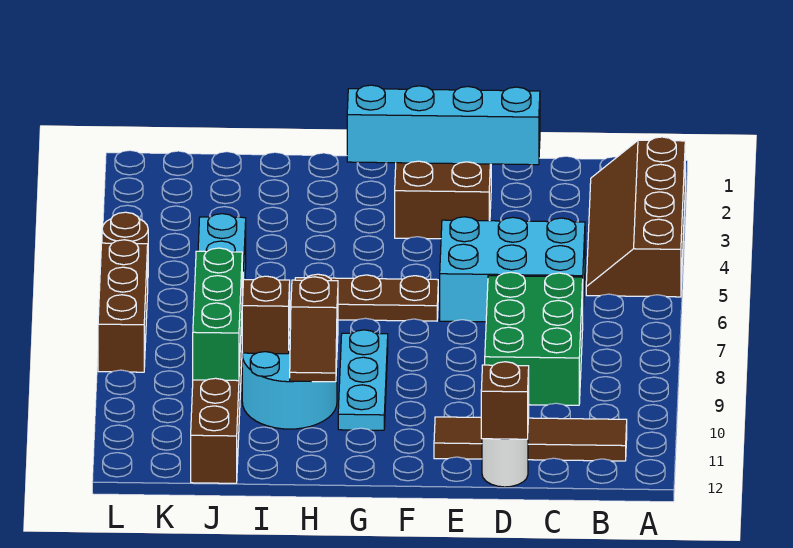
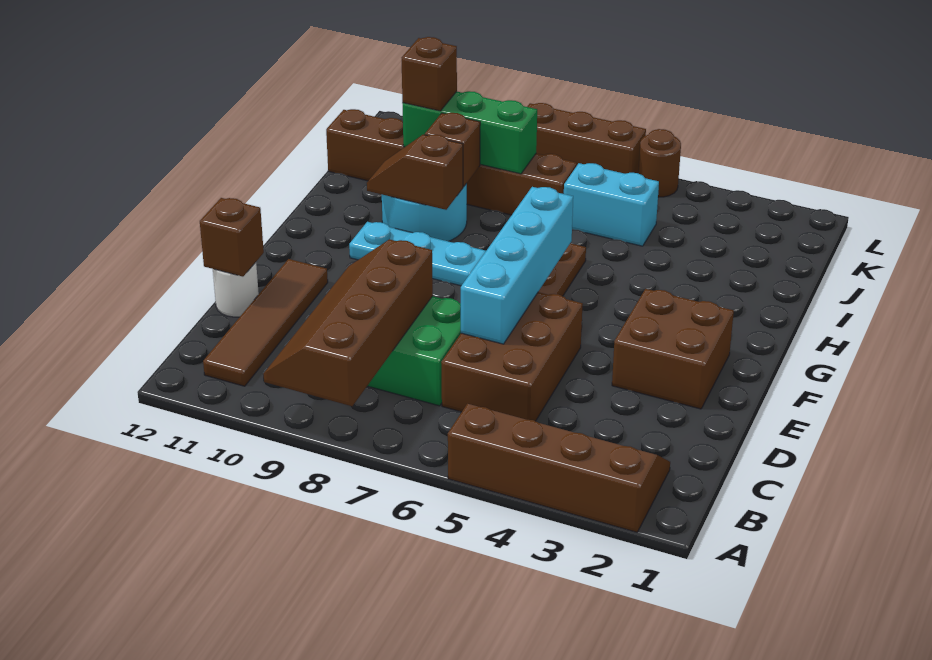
none -> brown slope A8:D9 level 2 top 8
cyan brick C5:E6 level 1 -> brown brick C5:E6 level 1
cyan brick D2:G2 level 2 -> cyan brick D6:G6 level 2
none -> brown brick J10 level 3

